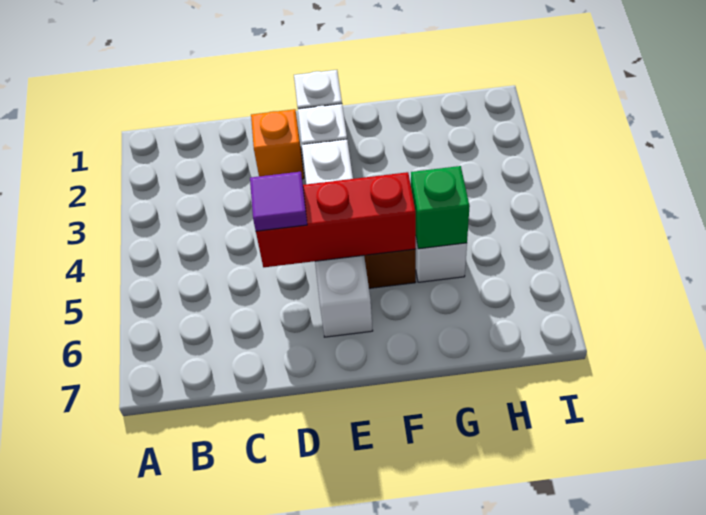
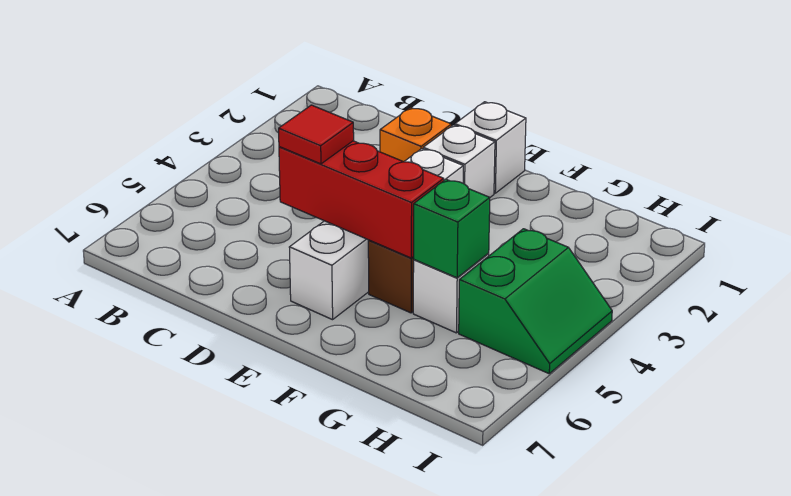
purple tile D5 level 3 -> red tile D5 level 3
none -> green slope H4:I5 level 1 top H

